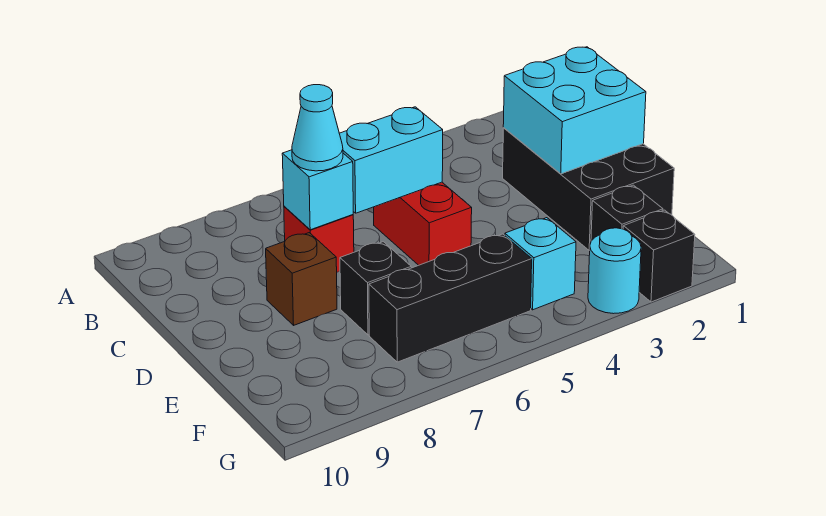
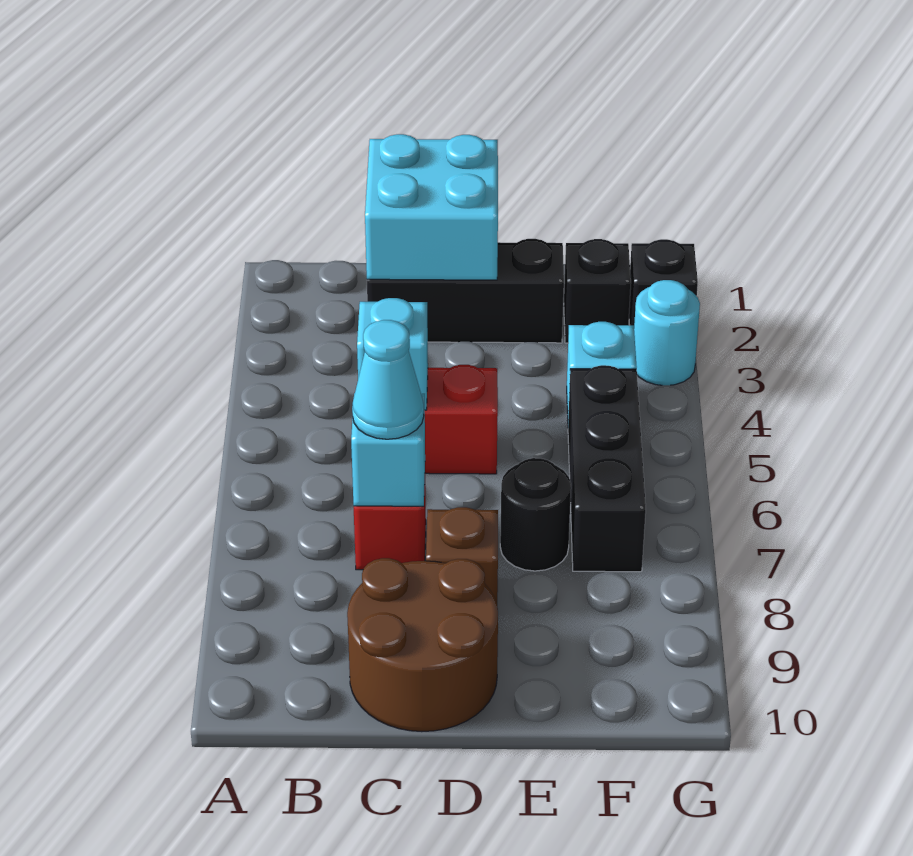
black brick C1:E2 level 1 -> black brick C2:E2 level 1
cyan brick C5:C6 level 2 -> cyan brick C5 level 2
none -> brown round brick C9:D10 level 1
black brick E7 level 1 -> black round brick E7 level 1

